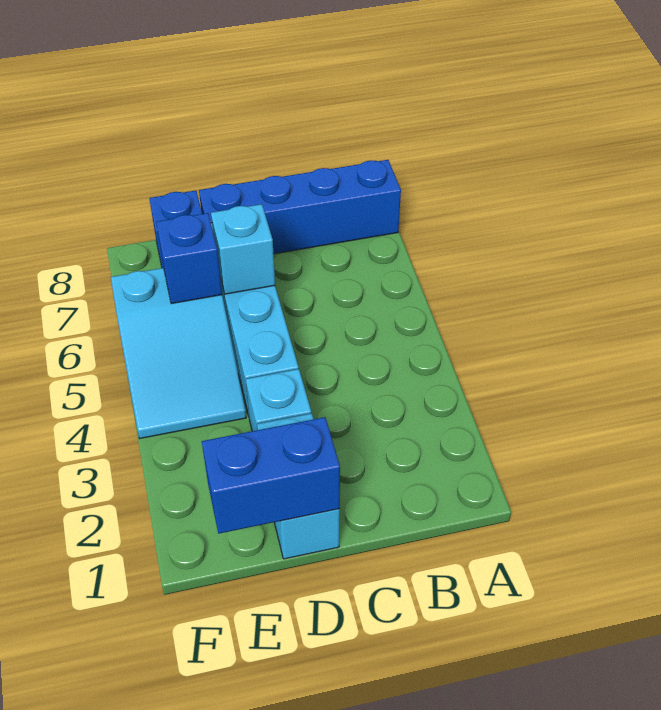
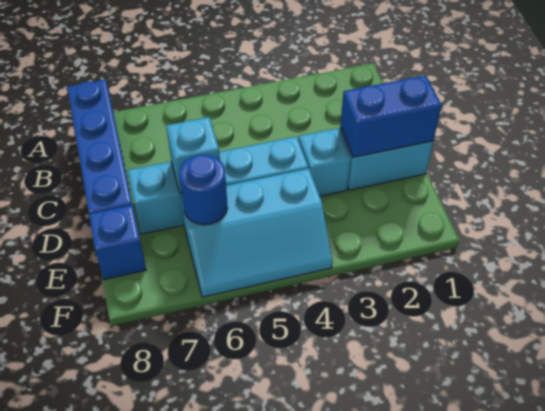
blue brick D1:E1 level 2 -> blue brick D1:D2 level 2
cyan slope E4:F6 level 1 top 6 -> cyan slope E4:F6 level 1 top E
blue brick E6 level 2 -> blue round brick E6 level 2

